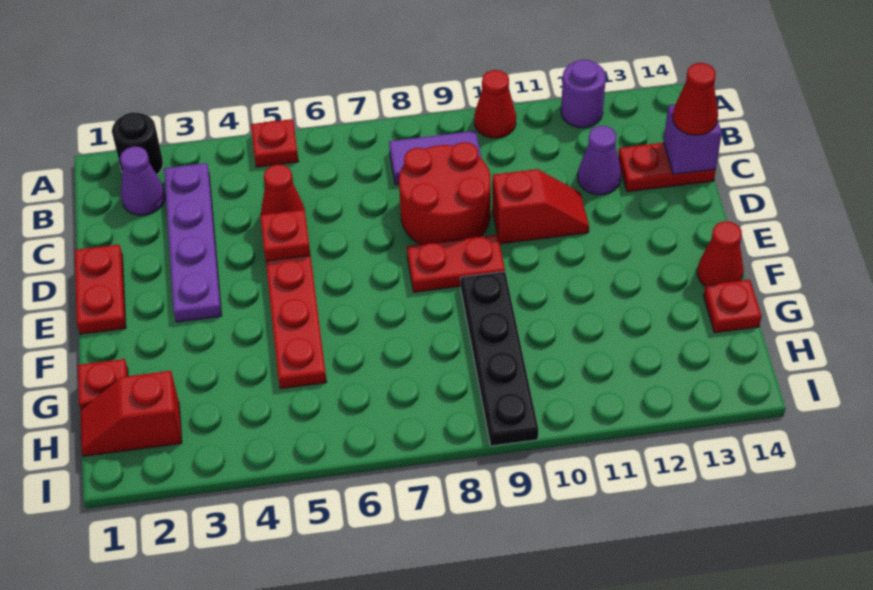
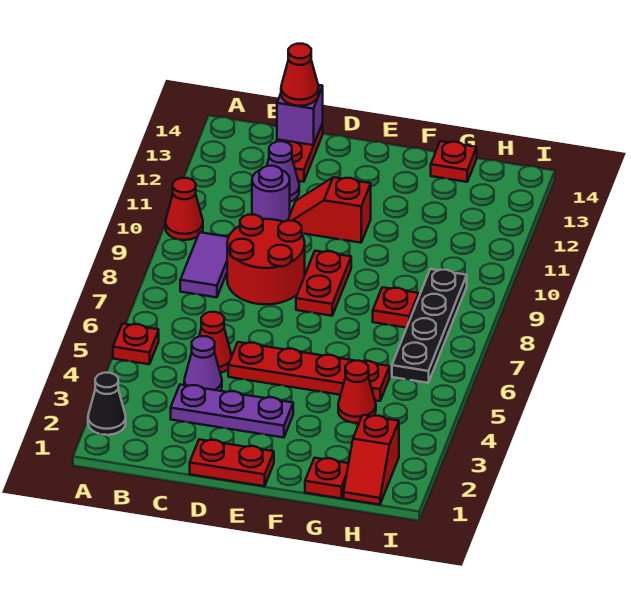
black round brick A2 level 1 -> black cone A2 level 1
purple round brick A12 level 1 -> purple round brick C11 level 1
purple cone B2 level 1 -> purple cone C4 level 1
purple plate B3:E3 level 1 -> purple plate C3:E3 level 1
red plate D5 level 2 -> red plate G8 level 1
red slope D10:D11 level 1 top 10 -> red slope D11:E11 level 1 top E
black plate F9:I9 level 1 -> black plate H6:H9 level 1
red cone F14 level 1 -> red cone G4 level 1

